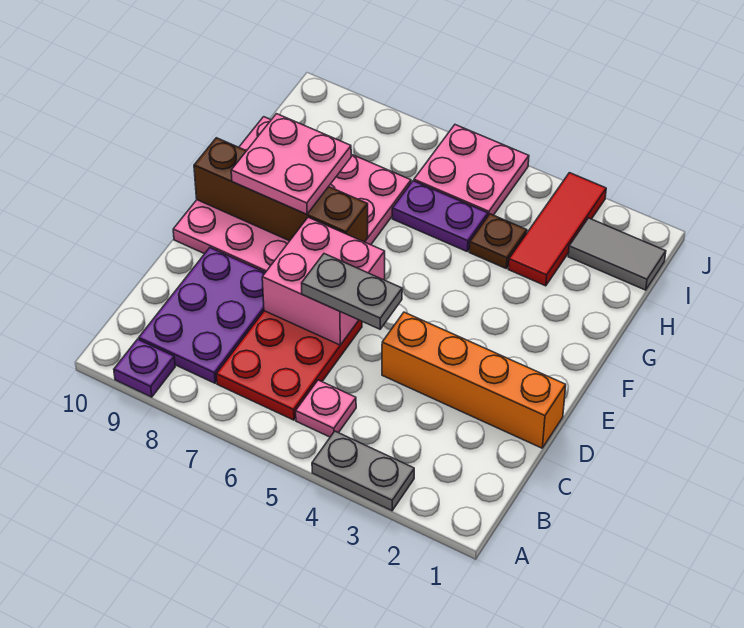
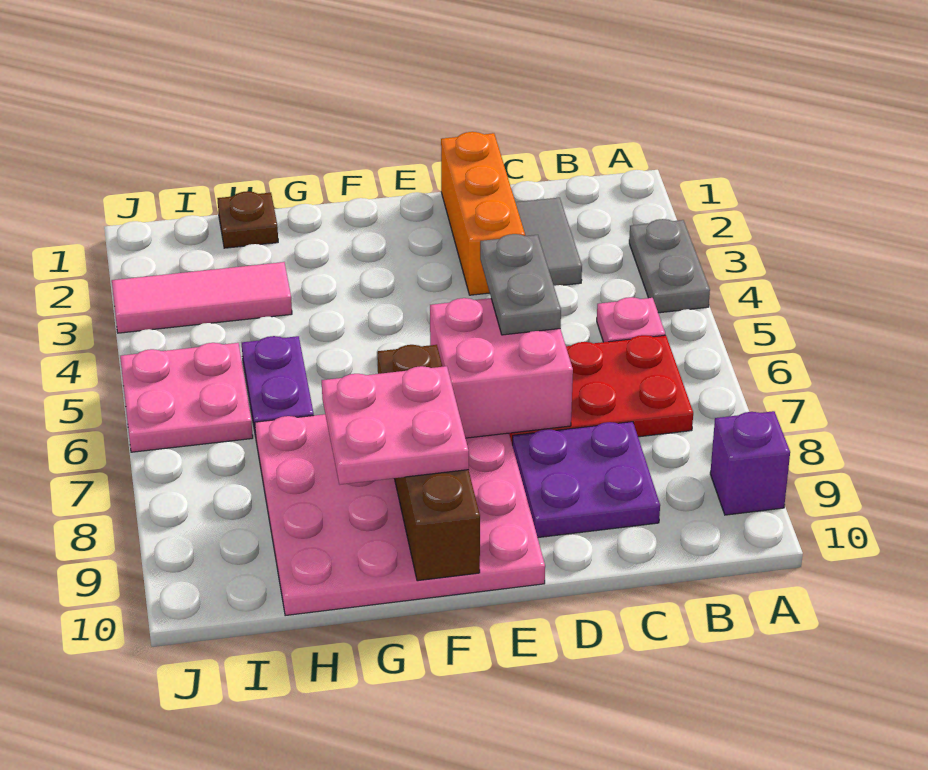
purple plate A9 level 1 -> purple brick A9 level 1
purple plate B8:D9 level 1 -> purple plate C8:D9 level 1
orange brick D1:D4 level 1 -> orange brick D1:D3 level 1
red tile H3:J3 level 1 -> pink tile H3:J3 level 1
brown plate H4 level 1 -> brown plate H1 level 1
grey tile I1:I2 level 1 -> grey tile C2:C3 level 1

